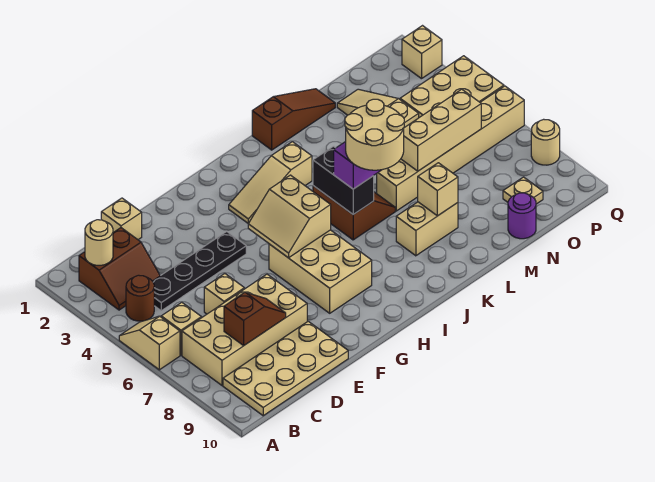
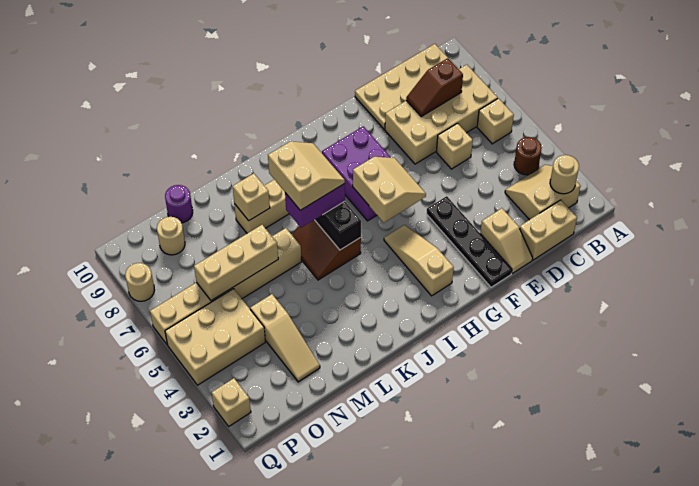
tan slope A5:A6 level 1 top 6 -> tan slope E1:E2 level 1 top 2
brown slope B2:C3 level 1 top 2 -> tan slope B2:C3 level 1 top 2
black plate C4:F4 level 1 -> black plate F1:F4 level 1
tan brick D1 level 1 -> tan brick C1:D1 level 1
tan brick G6:H8 level 1 -> purple brick G6:H8 level 1
tan slope H3:J3 level 1 top J -> tan slope H2:H4 level 1 top 2
tan round brick J6:K7 level 4 -> tan slope J6:K7 level 4 top K
brown slope K1:M1 level 1 top K -> none
tan plate O9 level 1 -> tan round brick O9 level 1

